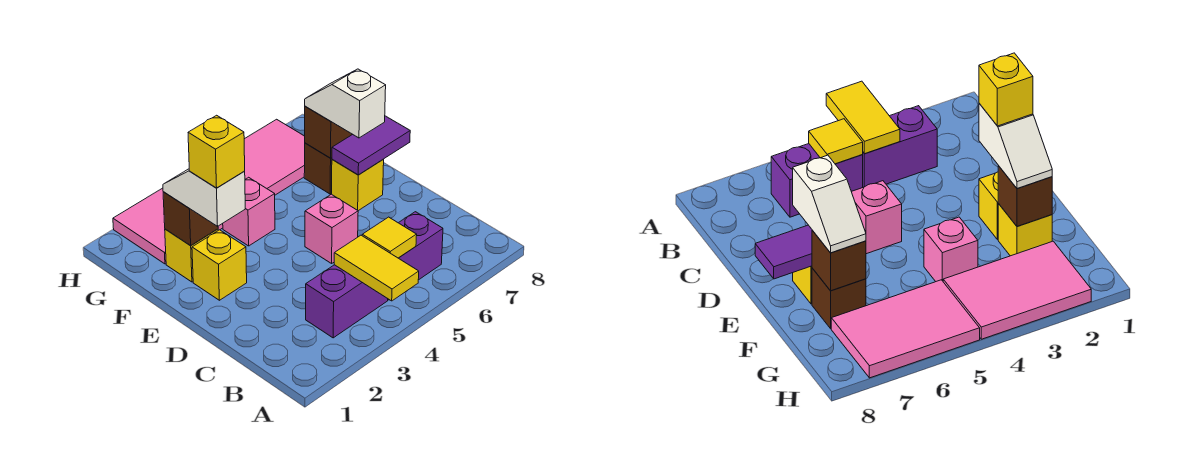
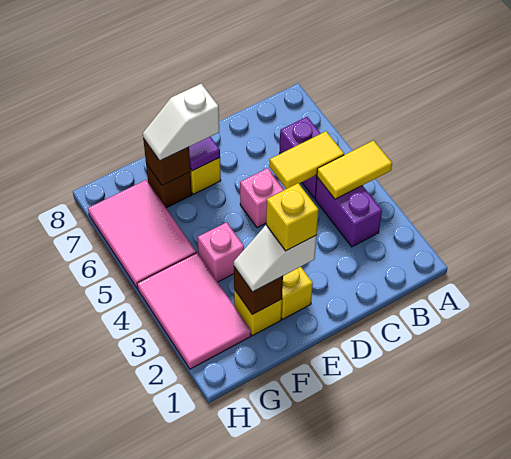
yellow tile B5 level 2 -> yellow tile B5:C5 level 2

